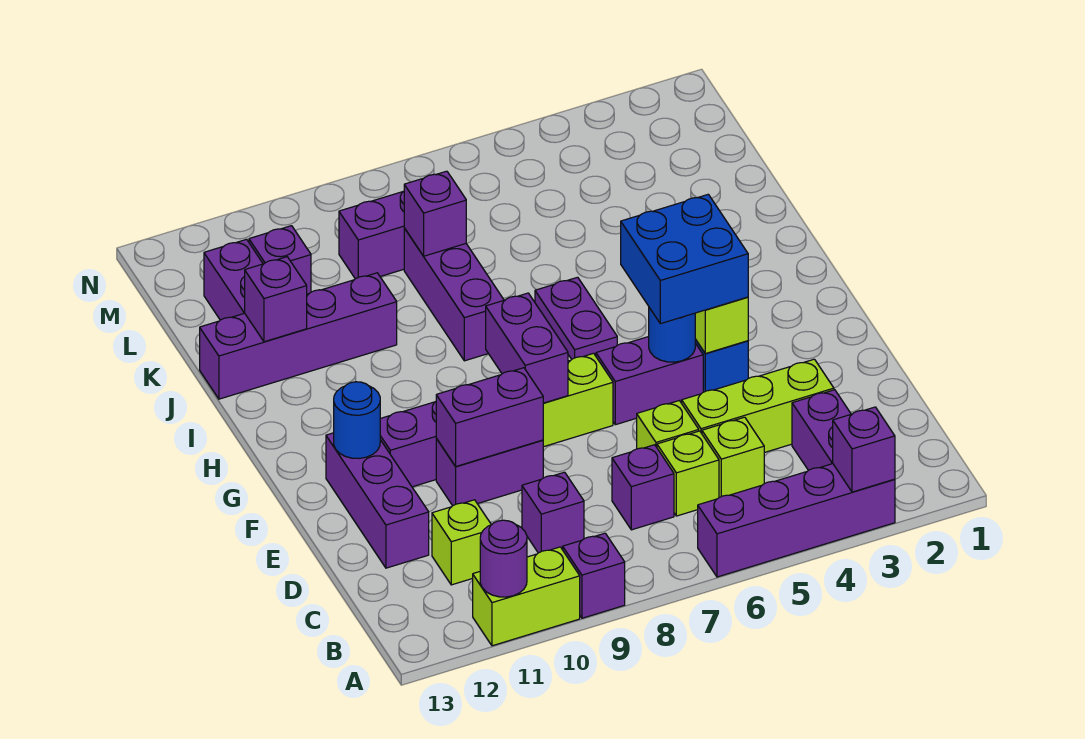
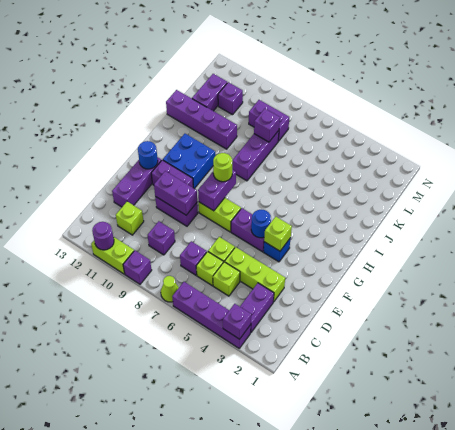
none -> lime cone A7 level 1
blue brick F4:G5 level 3 -> blue brick G10:H11 level 1
none -> lime round brick G8 level 3
purple plate H6:I6 level 1 -> none
purple brick J12 level 2 -> none

